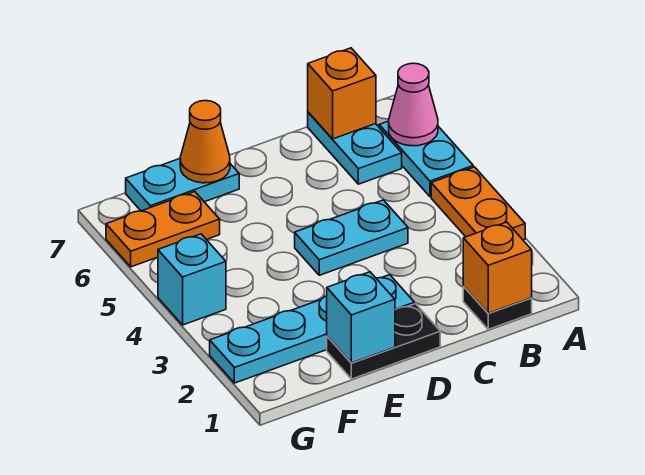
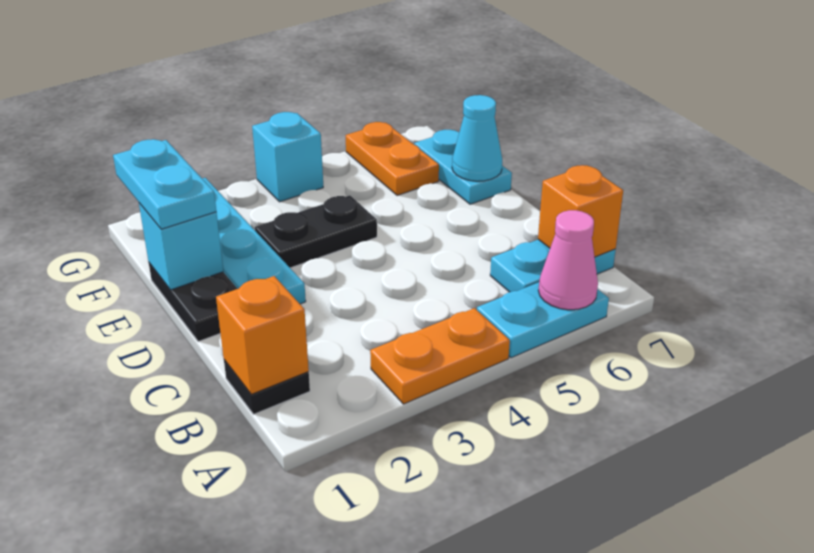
cyan plate C4:D4 level 1 -> cyan plate E1:F1 level 3
none -> black plate E3:E4 level 1
orange cone E7 level 2 -> cyan cone E7 level 2

